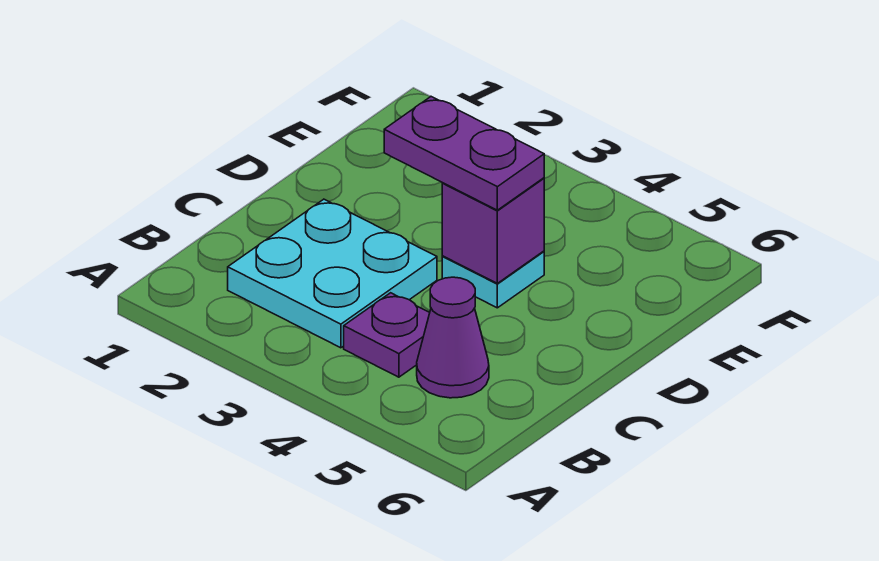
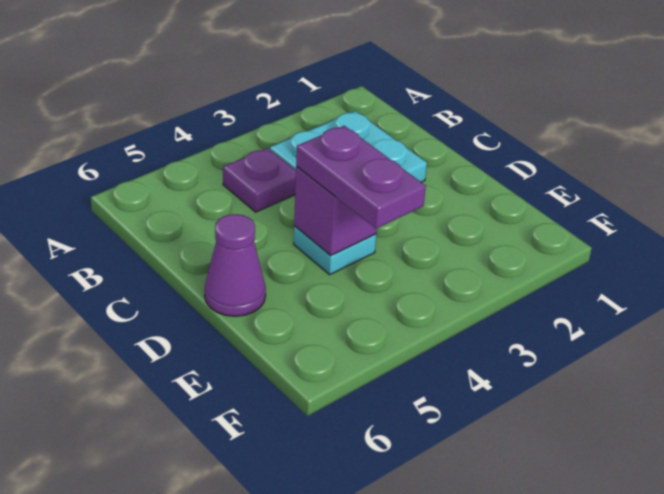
purple cone B5 level 1 -> purple cone D6 level 1
purple plate D3:D4 level 3 -> purple plate D4:E4 level 3

